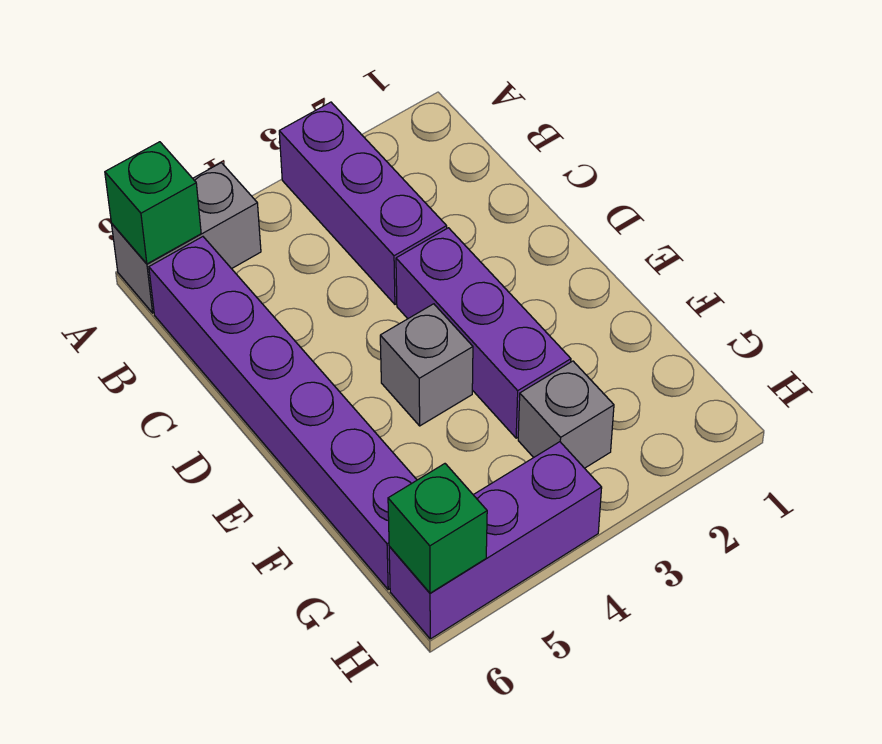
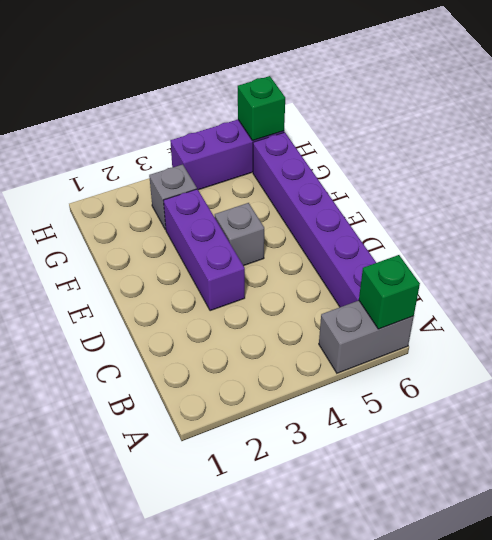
purple brick A3:C3 level 1 -> none

